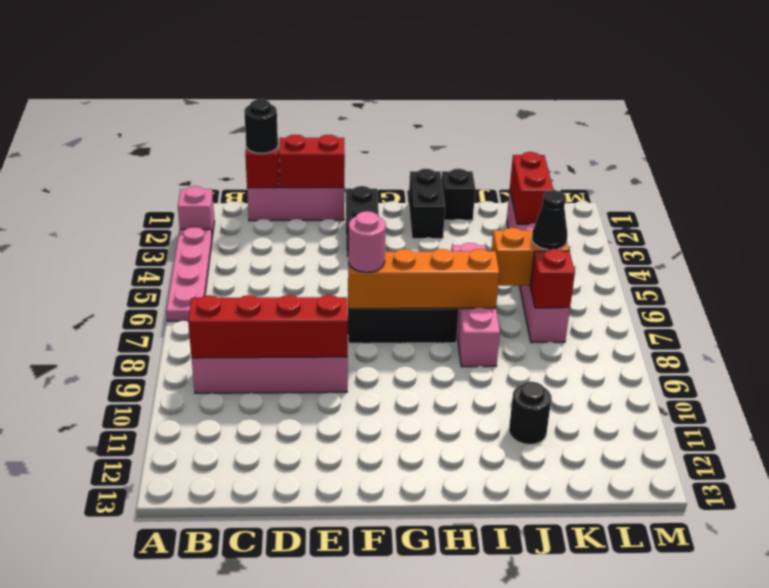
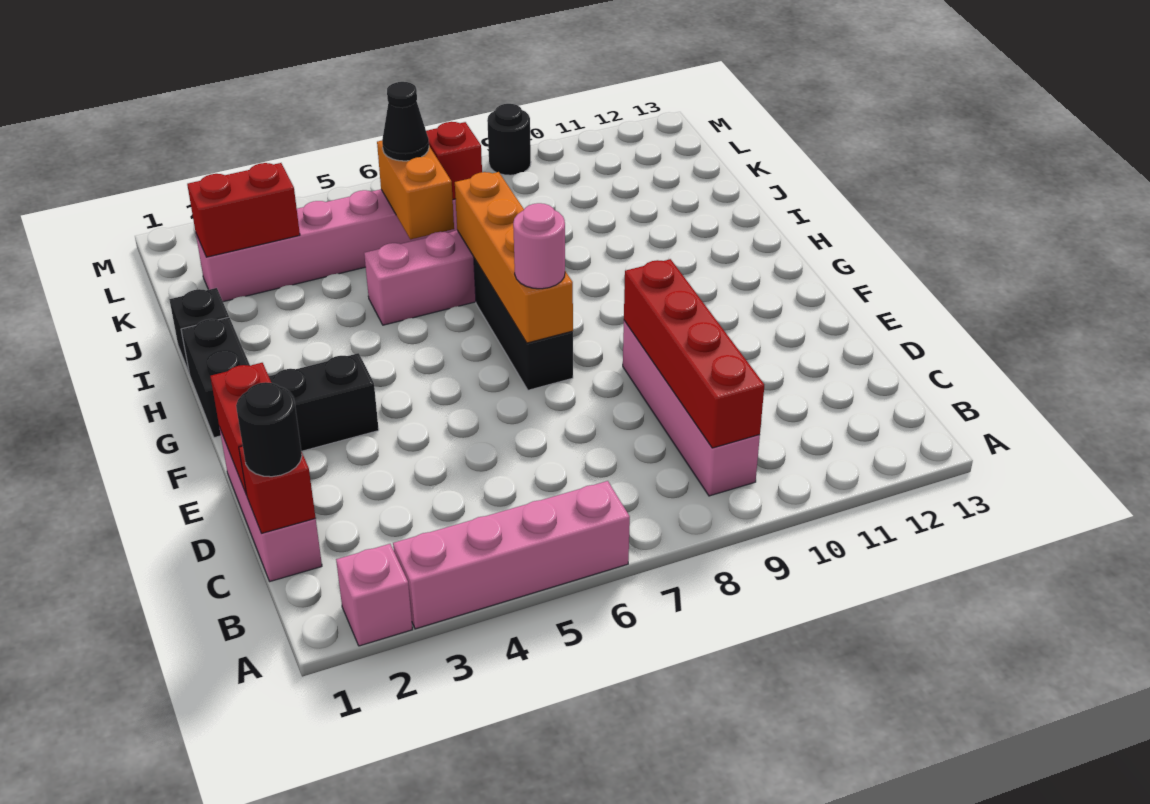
pink plate A3:A6 level 1 -> pink brick A3:A6 level 1
black brick H1:H2 level 1 -> black brick G1:H1 level 1
black round brick J11 level 1 -> black round brick M9 level 1

